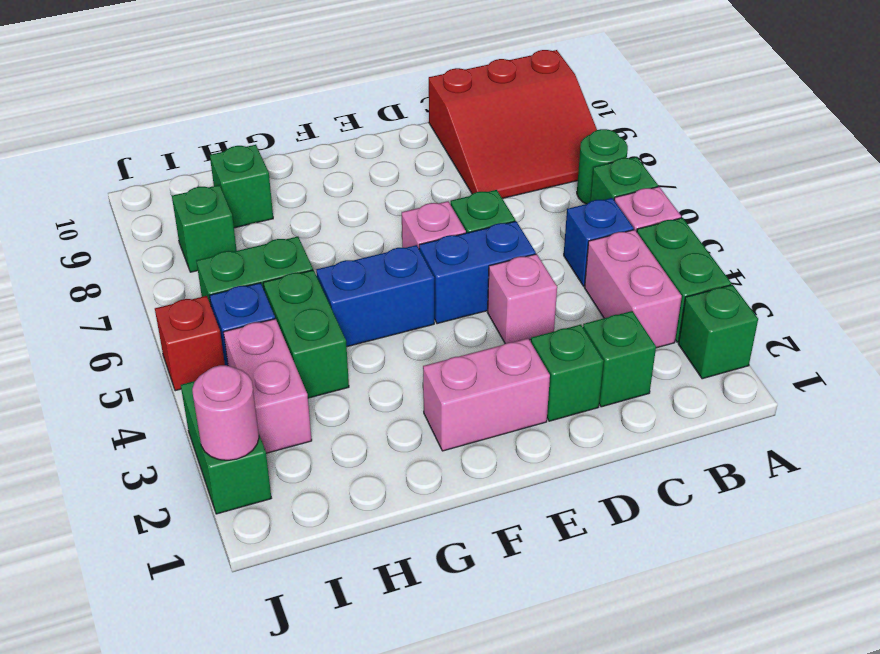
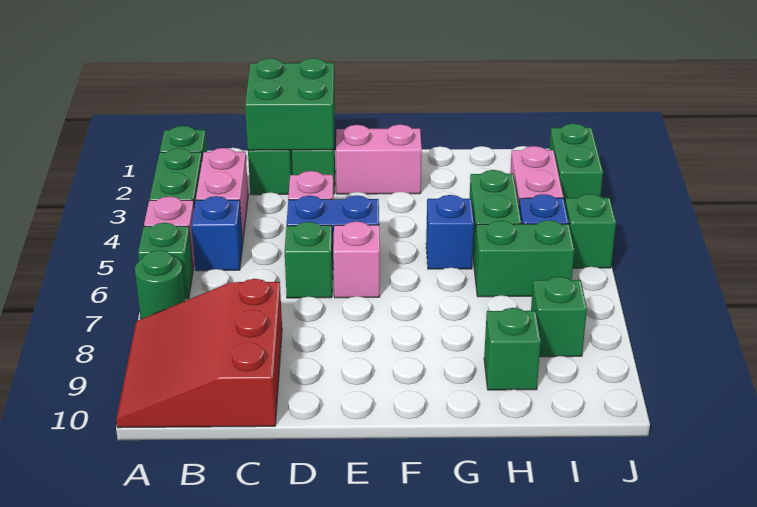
red slope A8:C10 level 1 top 10 -> red slope A8:C10 level 1 top C
none -> green brick C1:D2 level 2
blue brick F5:G5 level 1 -> blue brick G5 level 1
pink round brick J2 level 2 -> none
red brick J5 level 1 -> green brick J5 level 1

